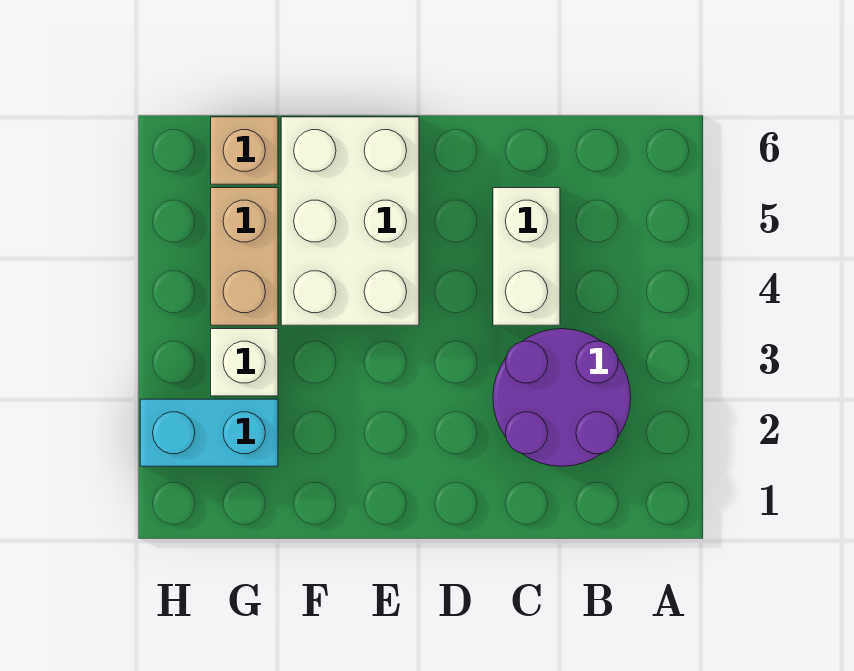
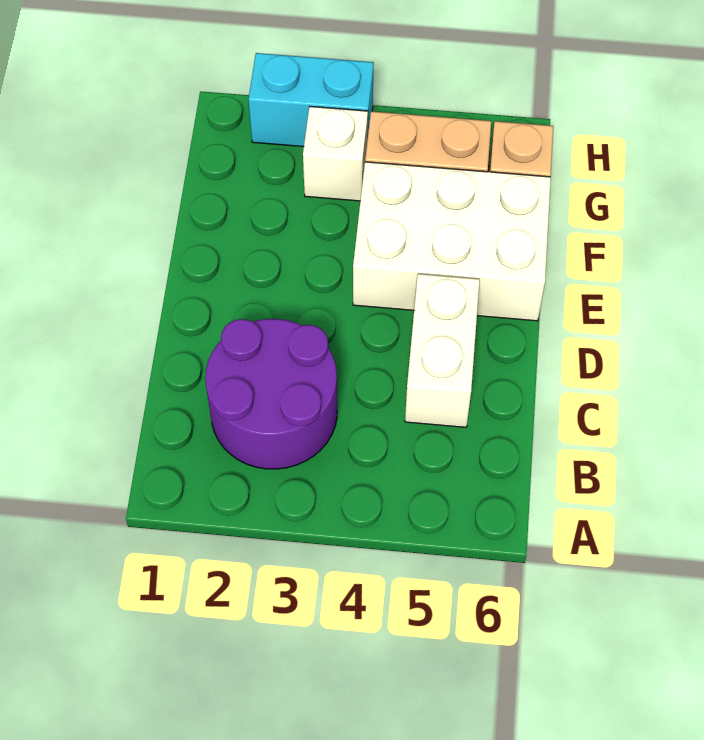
white brick C4:C5 level 1 -> white brick C5:D5 level 1
cyan brick G2:H2 level 1 -> cyan brick H2:H3 level 1

